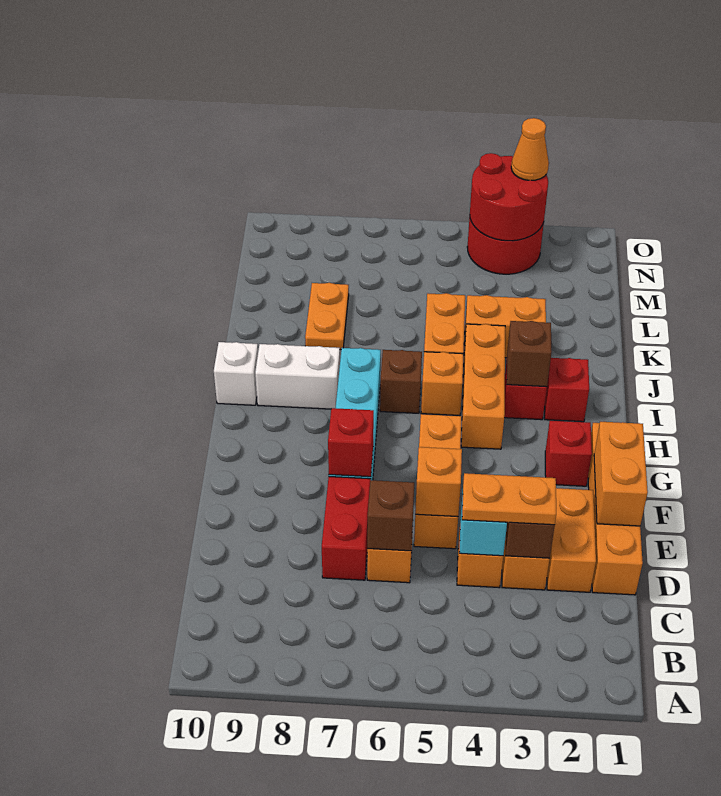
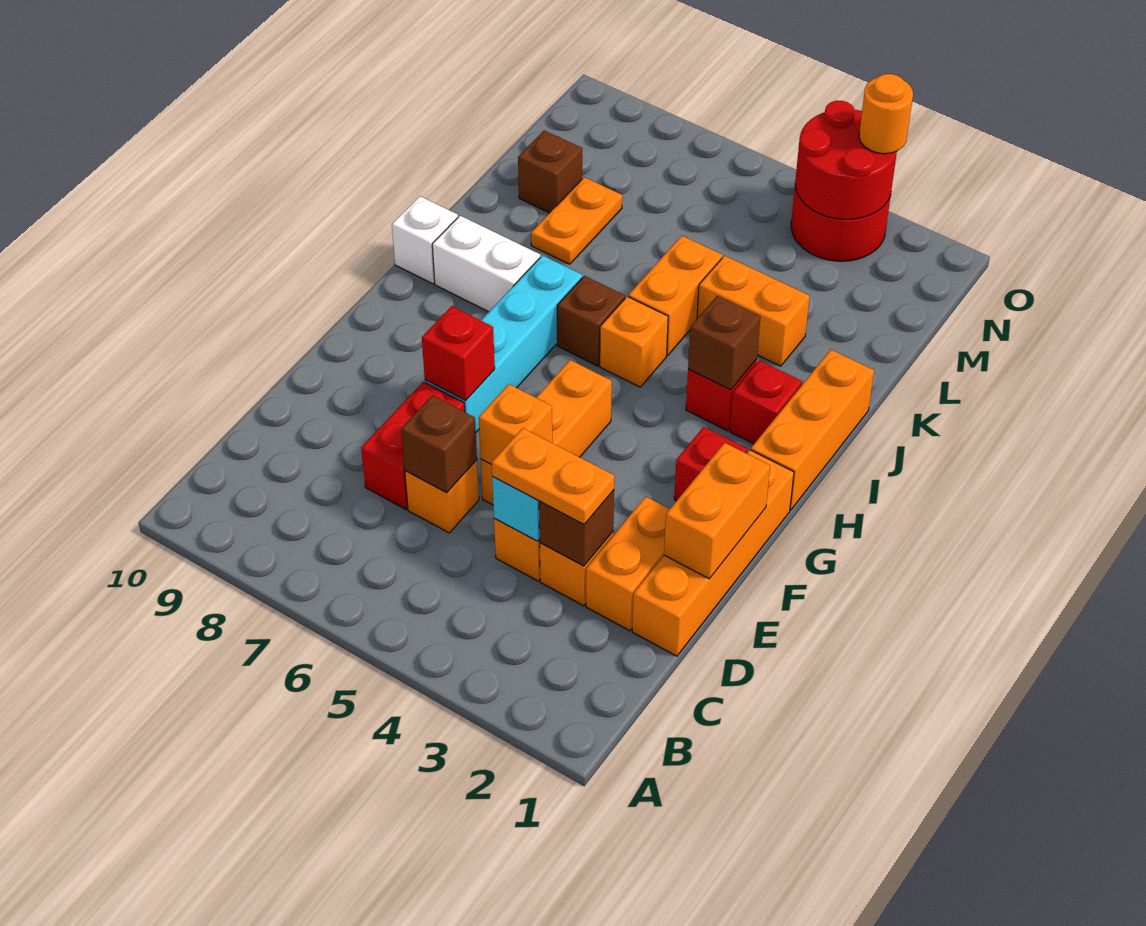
orange brick H4:J4 level 1 -> orange brick H1:J1 level 1
none -> brown brick L9 level 1
orange cone O3 level 3 -> orange round brick O3 level 3

